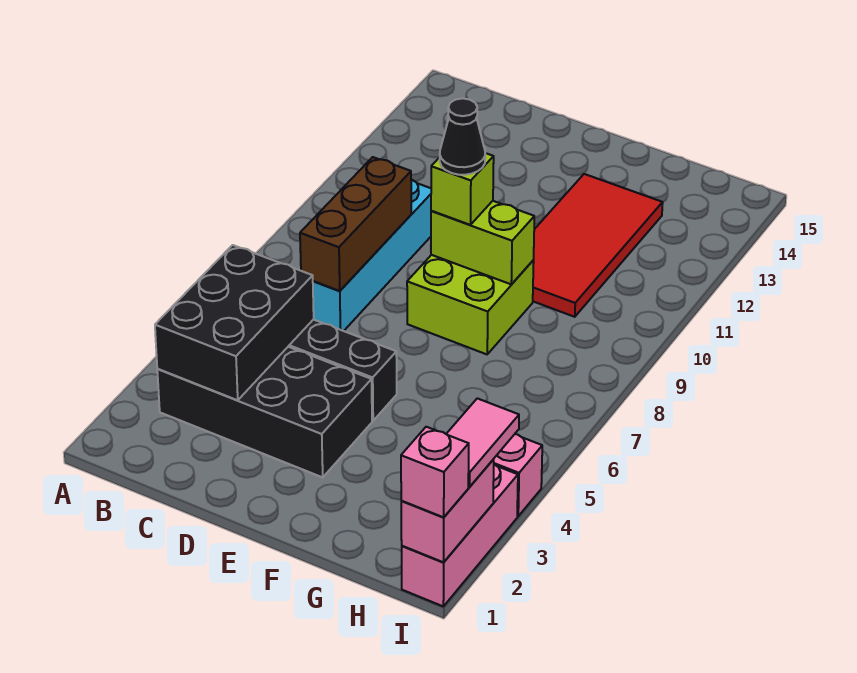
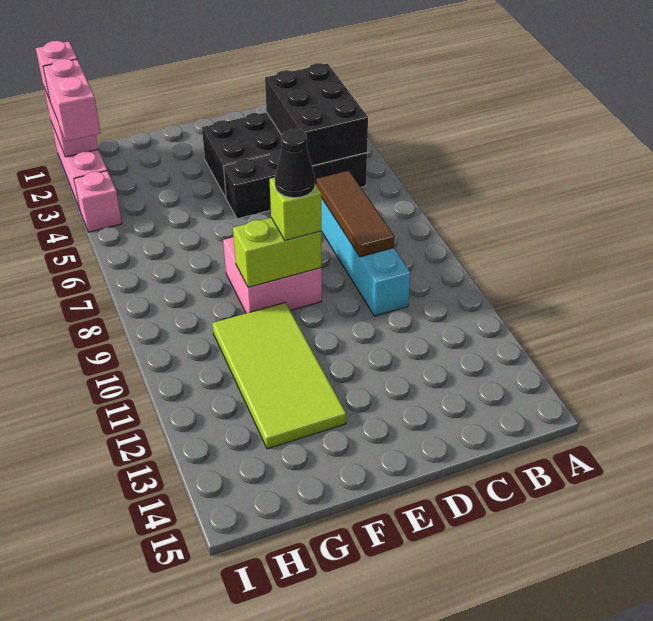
brown brick C7:C9 level 2 -> brown tile C7:C9 level 2
lime brick E8:F9 level 1 -> pink brick E8:F9 level 1
red tile F10:G13 level 1 -> lime tile F10:G13 level 1
pink tile I2:I3 level 3 -> pink brick I2:I3 level 3

